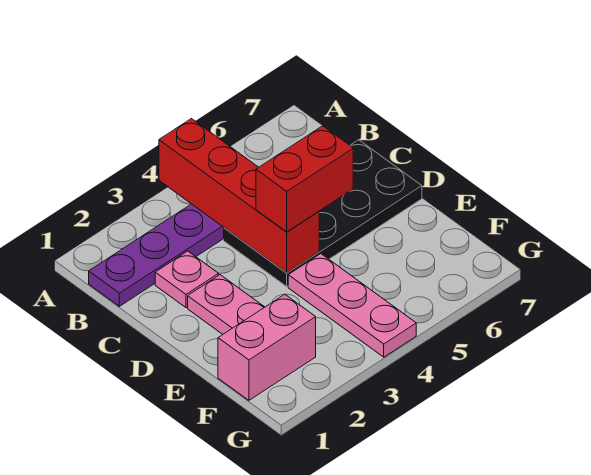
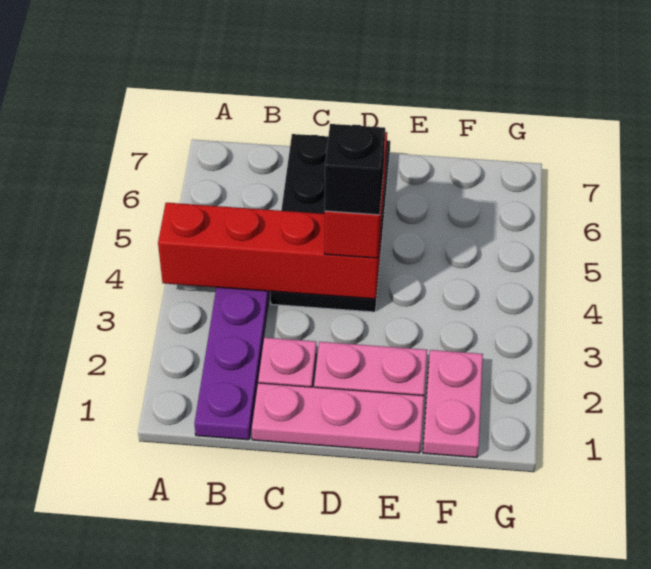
none -> black brick D4 level 4
pink plate E4:G4 level 1 -> pink plate C1:E1 level 1
pink brick F1:F2 level 1 -> pink plate F1:F2 level 1

